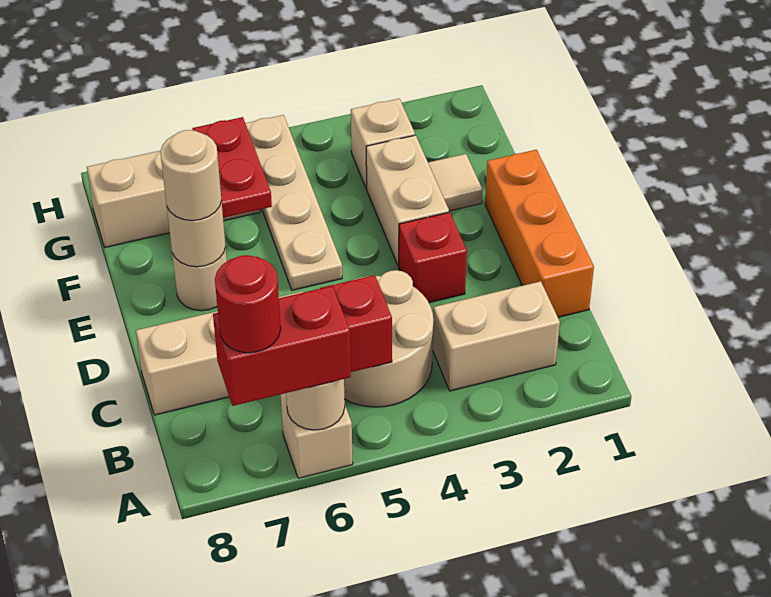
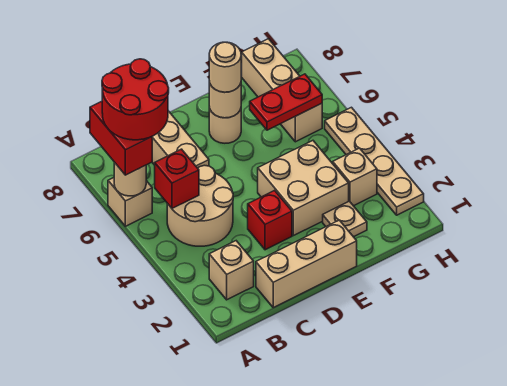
red round brick A7 level 4 -> red round brick A6:B7 level 4
tan brick B2:B3 level 1 -> tan brick B2 level 1
orange brick C1:E1 level 1 -> tan brick C1:E1 level 1
tan brick E3:F3 level 1 -> tan brick E3:F4 level 1
tan plate E5:H5 level 1 -> tan plate H2:H5 level 1
tan tile F2 level 1 -> tan plate F2 level 1

